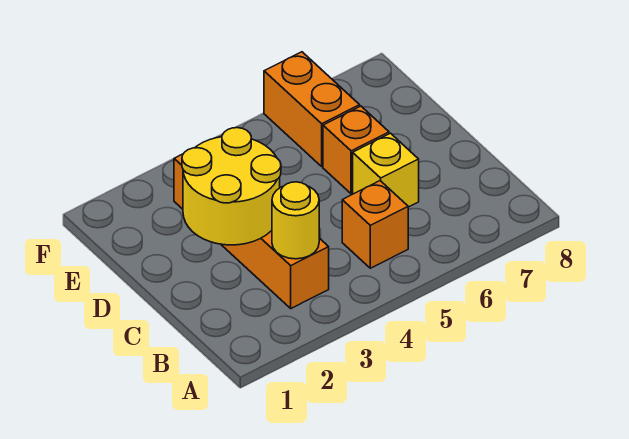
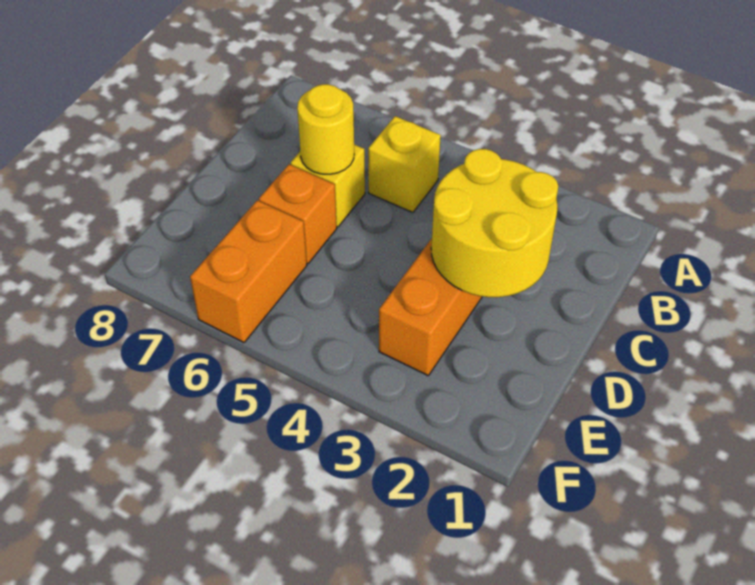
yellow round brick B3 level 2 -> yellow round brick C6 level 2
orange brick B5 level 1 -> yellow brick B5 level 1

